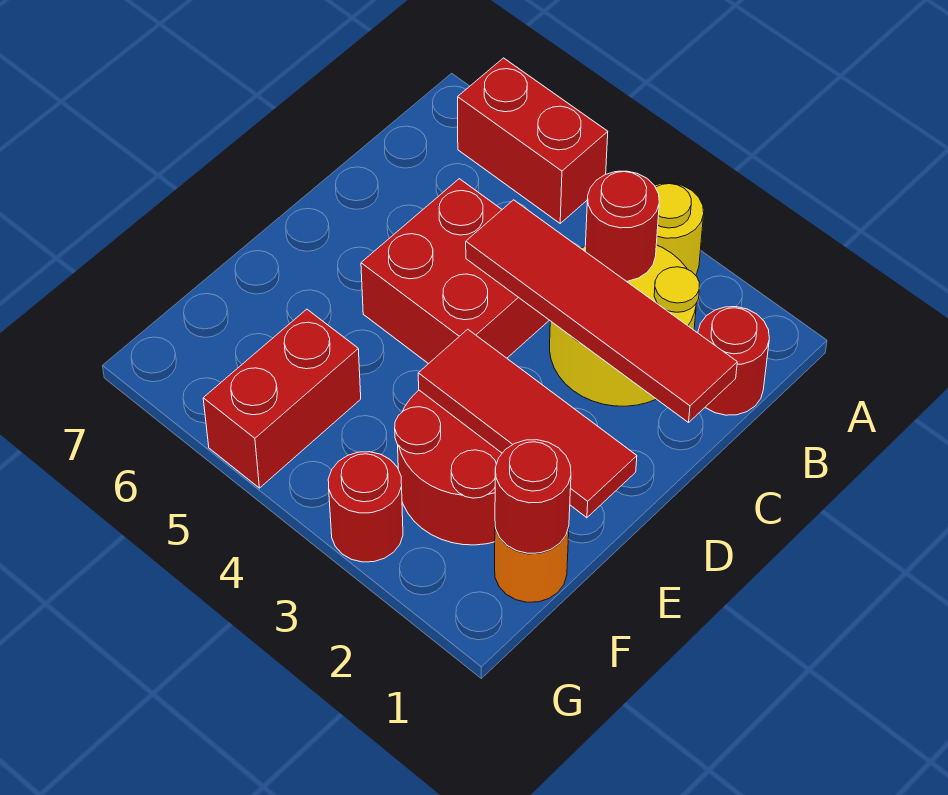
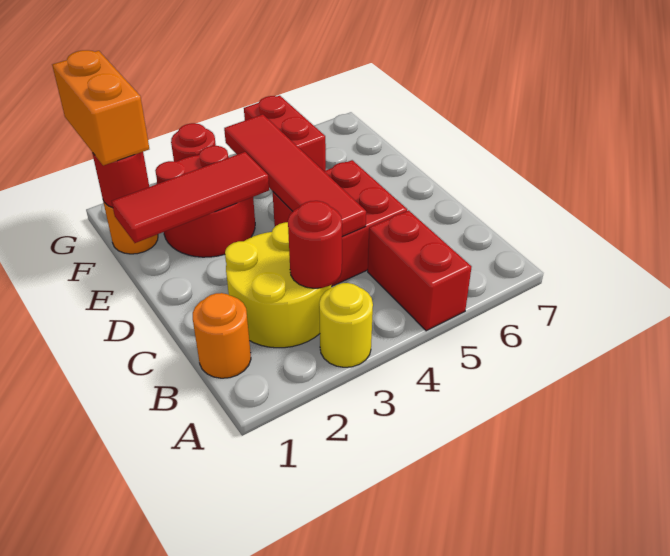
red brick A5:A6 level 1 -> red brick A5:B5 level 1
red round brick B1 level 1 -> orange round brick B1 level 1
red tile C1:C4 level 2 -> red tile C4:F4 level 2
none -> orange brick F1:G1 level 3

